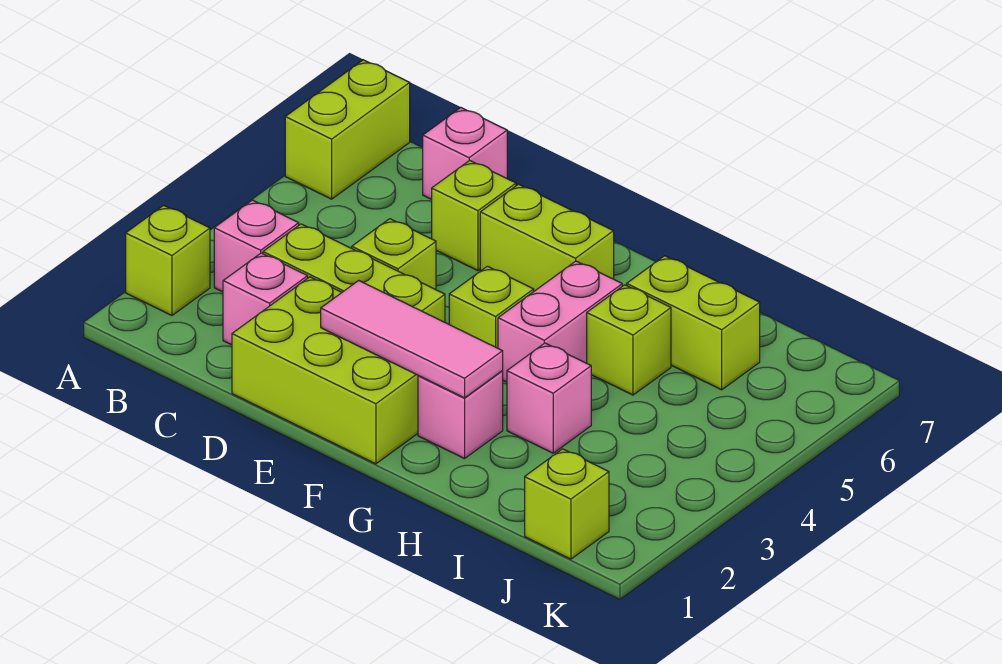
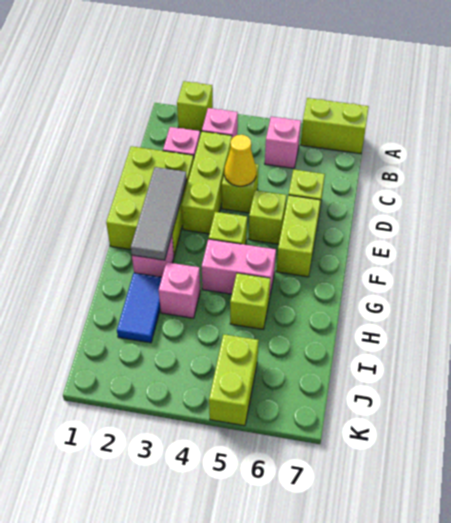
pink brick C7 level 1 -> pink brick B5 level 1
none -> yellow cone D4 level 2
pink tile E2:G2 level 2 -> grey tile E2:G2 level 2
none -> blue tile H2:I2 level 1
lime brick H6:I6 level 1 -> lime brick J5:K5 level 1
lime brick J1 level 1 -> lime brick E5 level 1

